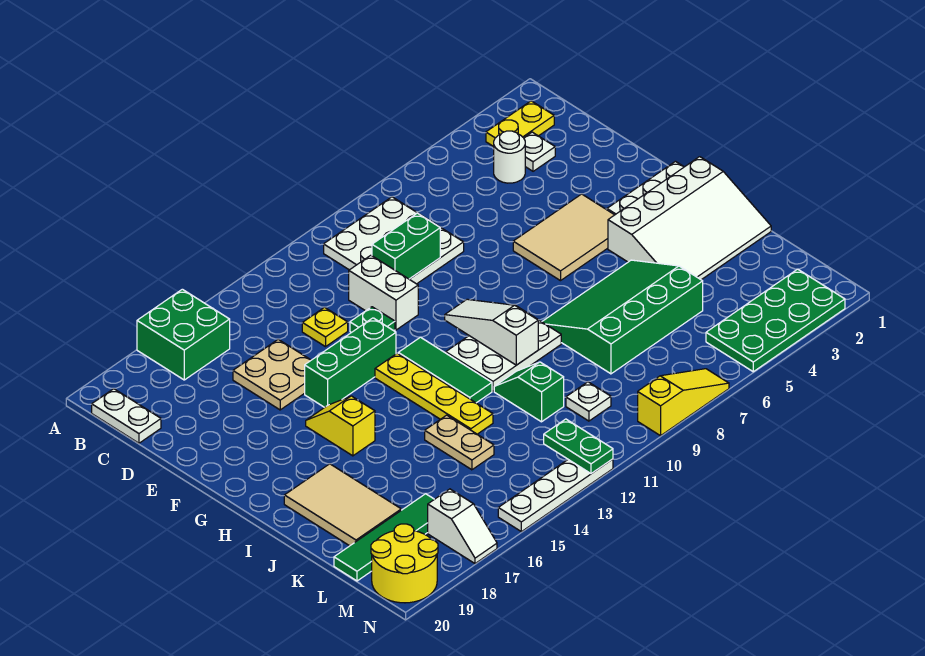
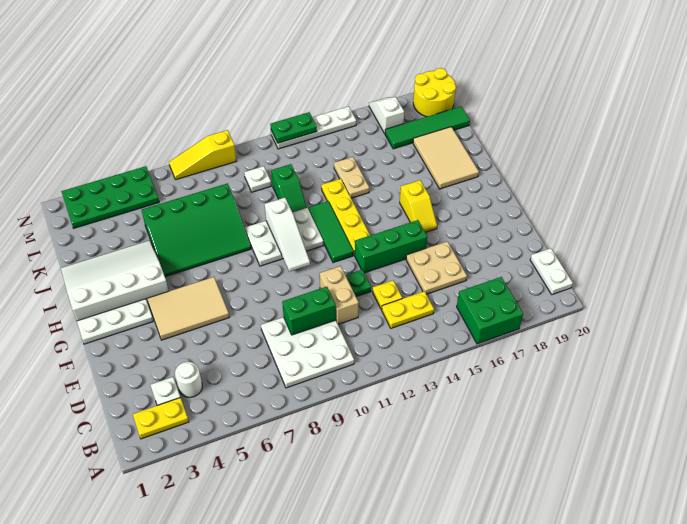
none -> yellow plate C13:C14 level 1
white brick D11:E11 level 1 -> tan brick D11:E11 level 1
green plate M12:N12 level 2 -> green plate N12:N13 level 2

